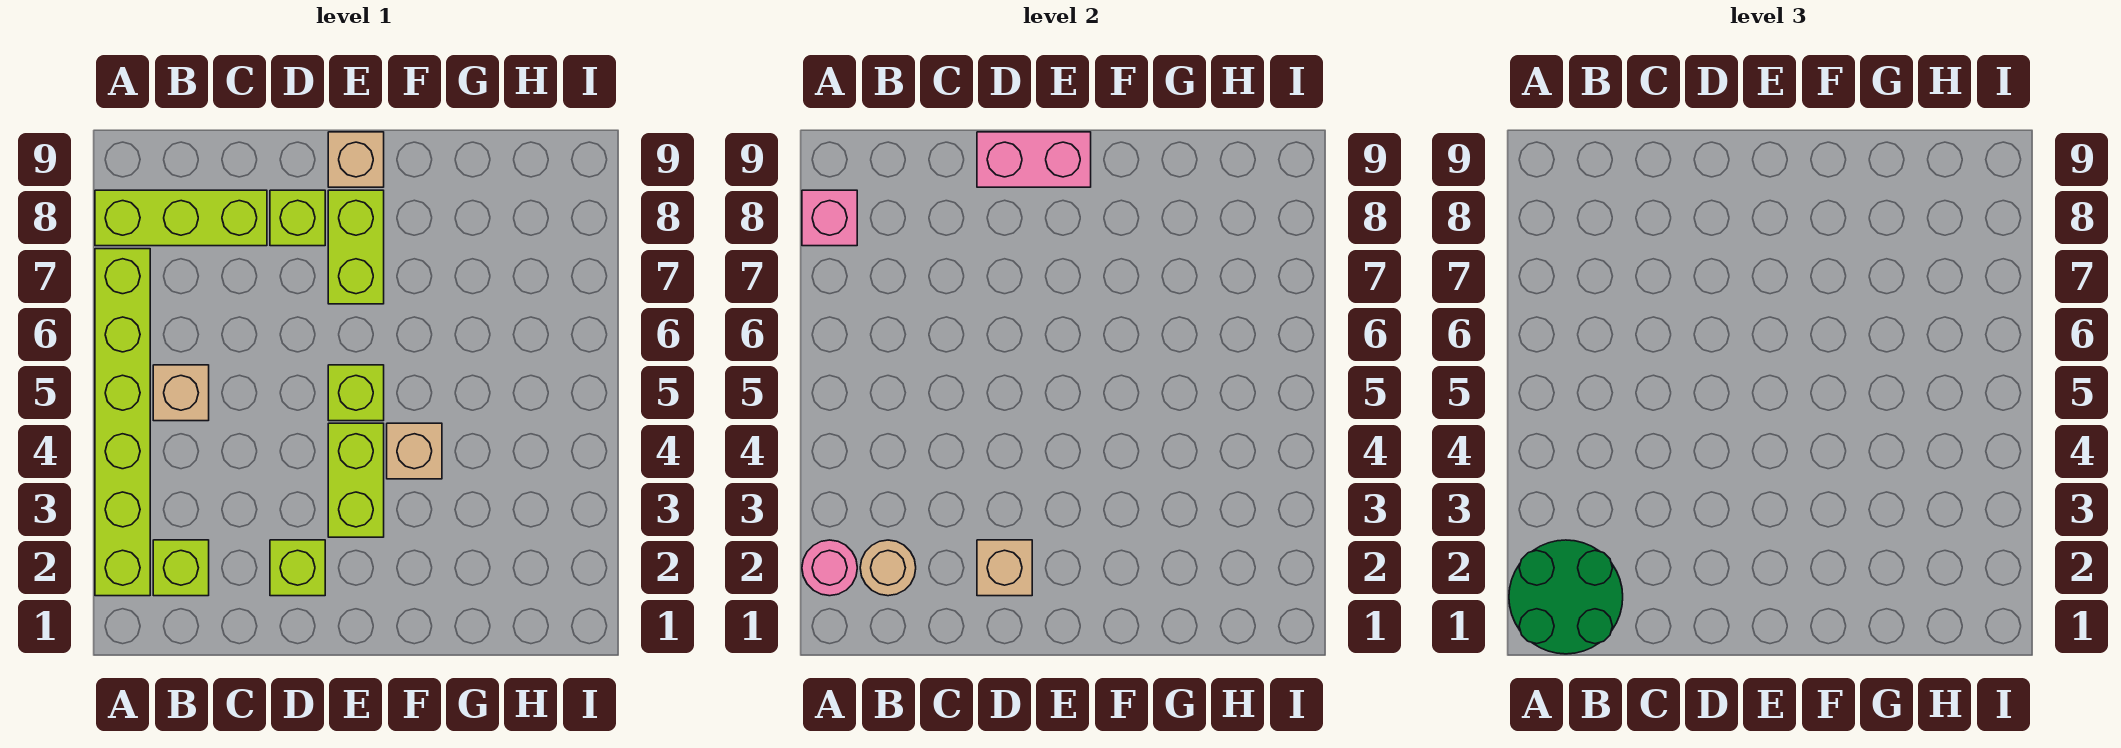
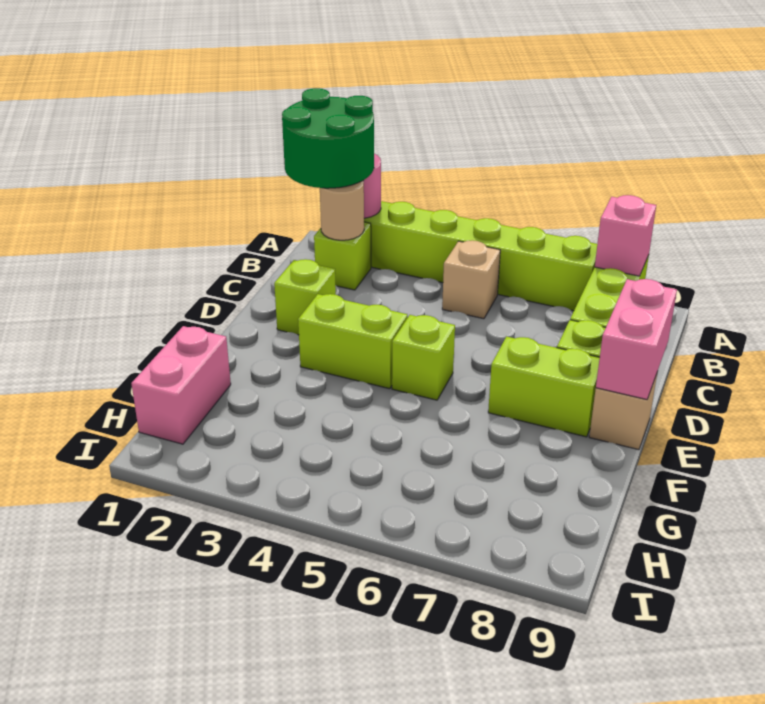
tan brick D2 level 2 -> none
tan brick F4 level 1 -> none
none -> pink brick G1:H1 level 1

